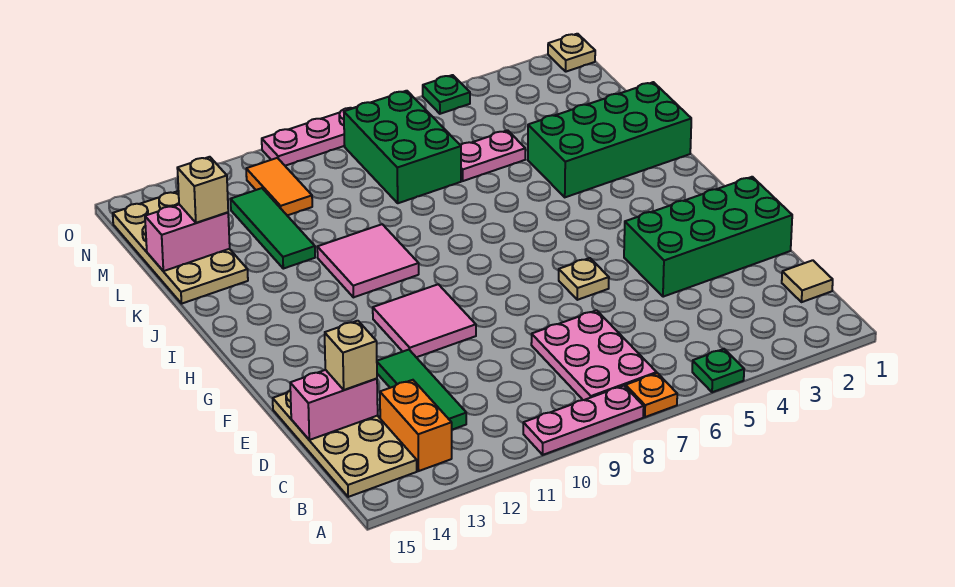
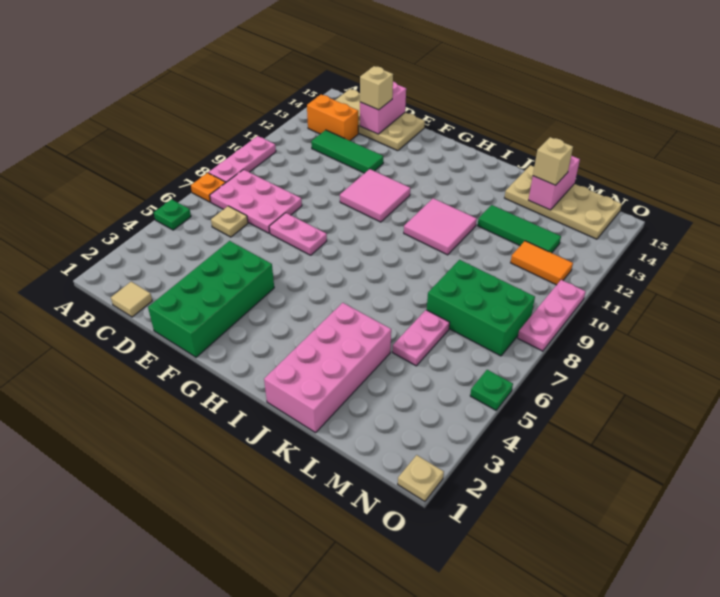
none -> pink plate E7:F7 level 1
tan plate F6 level 1 -> tan plate C6 level 1
green brick J1:K4 level 1 -> pink brick J1:K4 level 1

